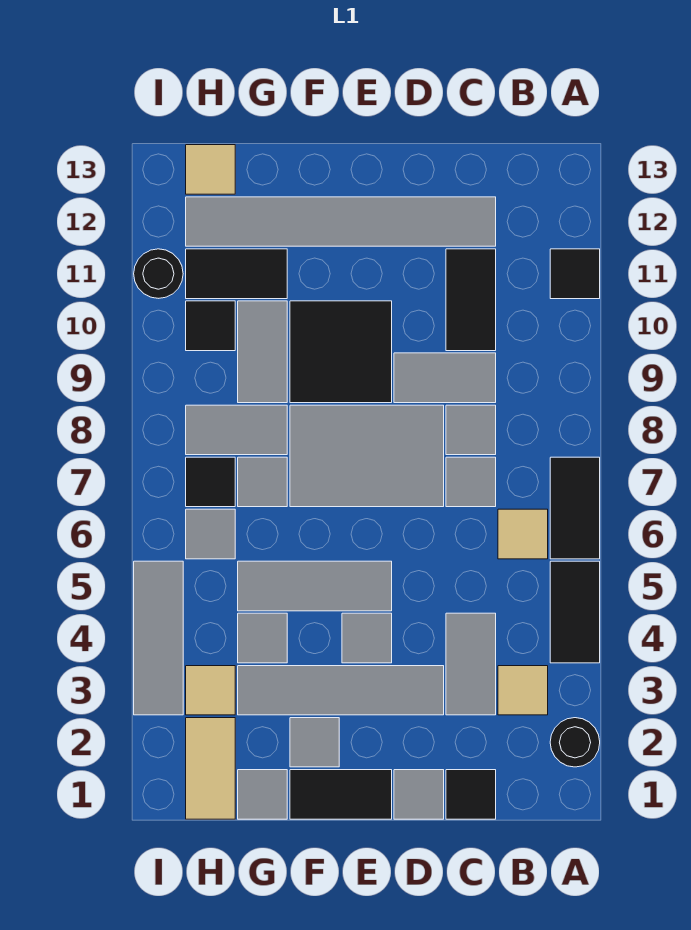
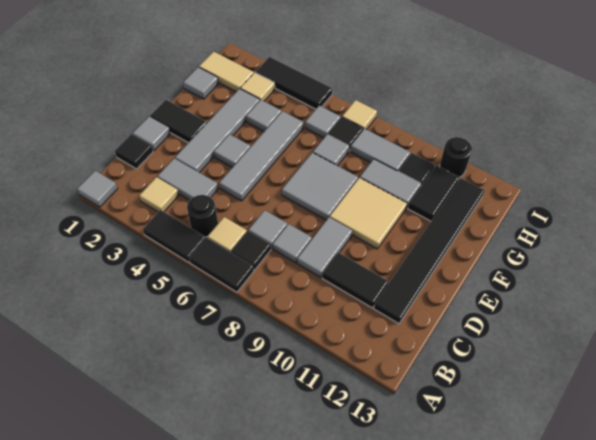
black round brick A2 level 1 -> black round brick B5 level 1
black tile A11 level 1 -> black tile B7 level 1
grey tile C12:H12 level 1 -> black tile C12:H12 level 1
grey tile D7:F8 level 1 -> grey tile E7:F8 level 1
black tile E1:F1 level 1 -> black tile E1:E2 level 1
grey tile E5:G5 level 1 -> grey tile D5:G5 level 1
black tile E9:F10 level 1 -> tan tile E9:F10 level 1
grey tile F2 level 1 -> grey tile A1 level 1
grey tile G8:H8 level 1 -> grey tile H8:H9 level 1
tan tile H13 level 1 -> tan tile I7 level 1
grey tile I3:I5 level 1 -> black tile I3:I5 level 1

